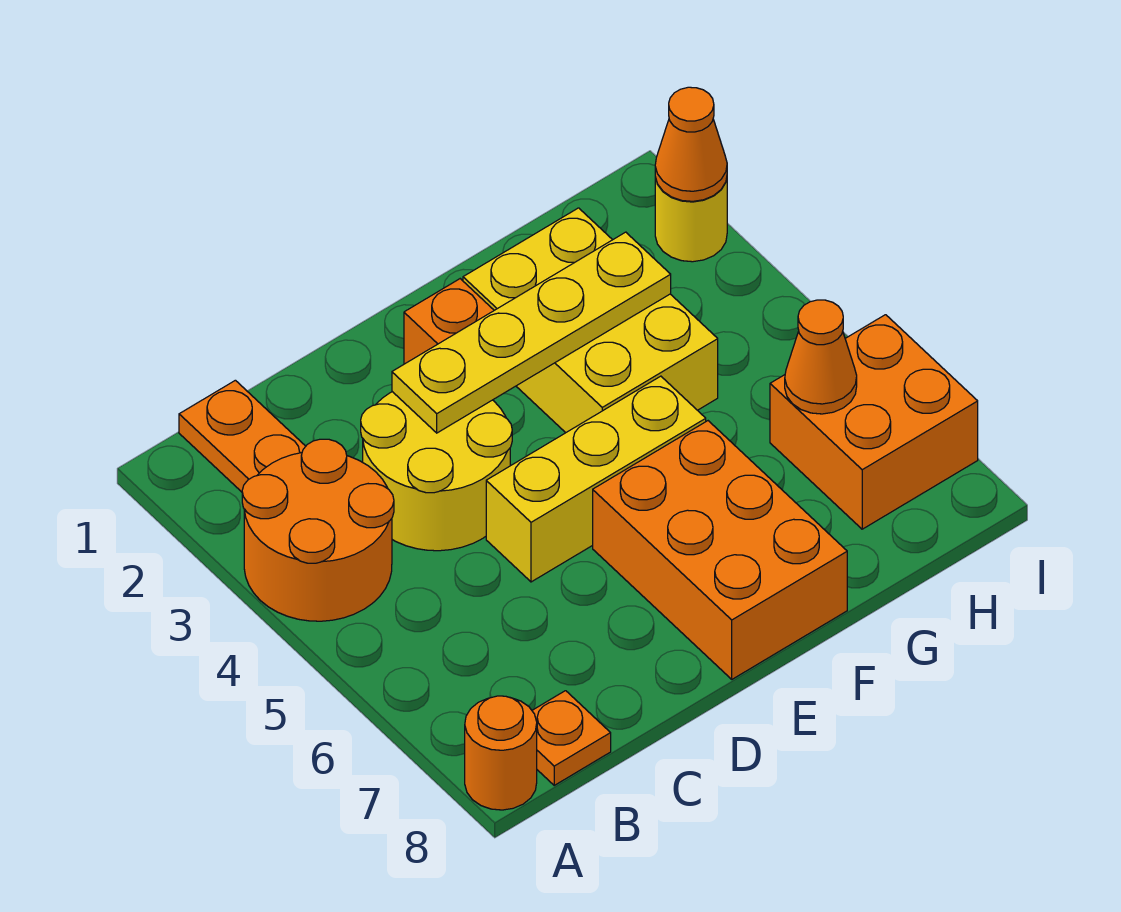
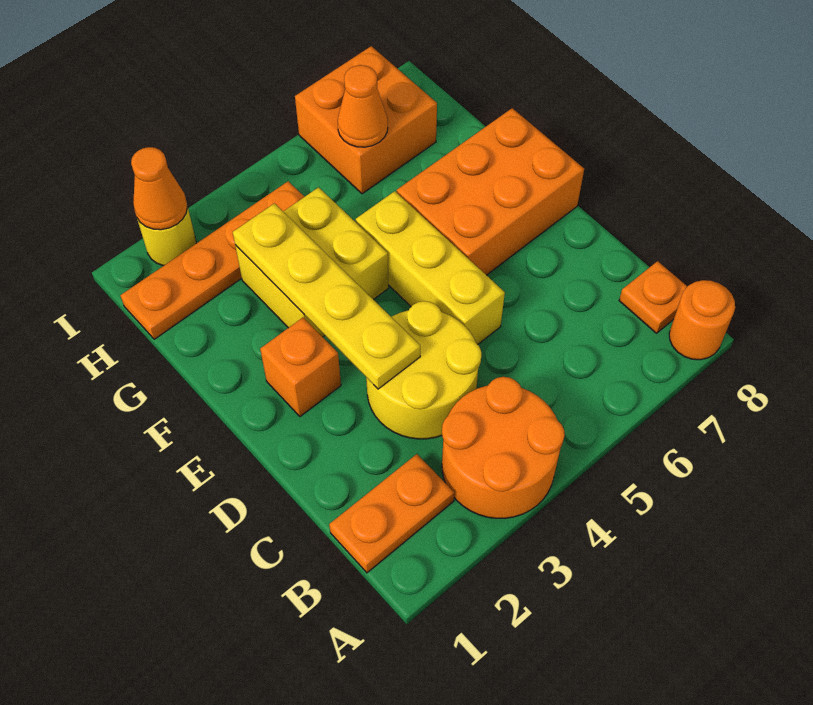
yellow brick F2:G4 level 1 -> yellow brick F3:G4 level 1
none -> orange plate H1:H4 level 1

